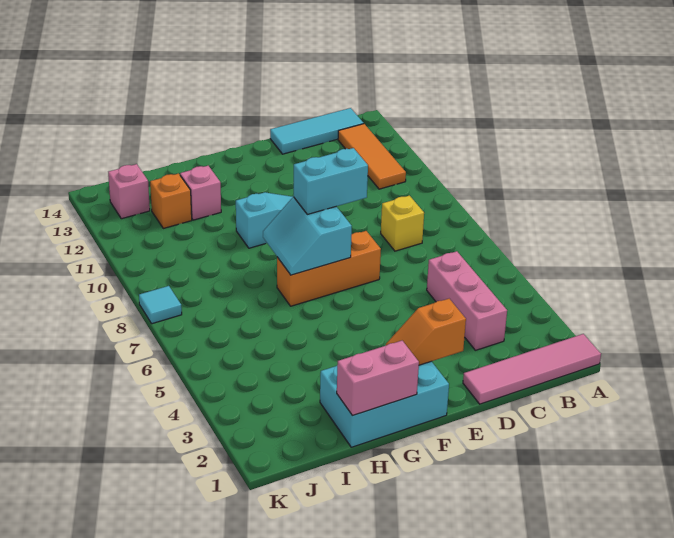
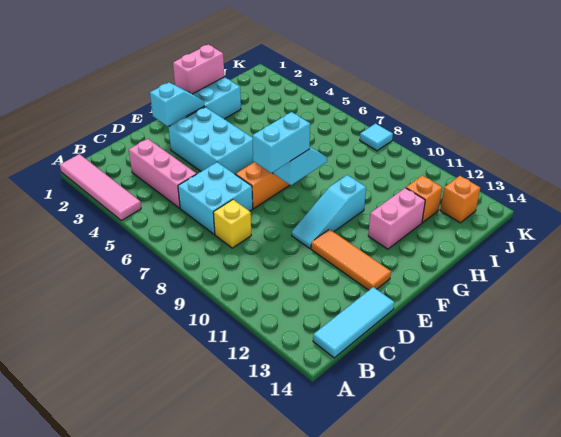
pink tile A1:D1 level 1 -> pink tile A1:A4 level 1
orange tile B11:B13 level 1 -> orange tile E11:E13 level 1
none -> cyan brick C6:D7 level 1
orange slope E2:F2 level 2 top E -> cyan slope E2:F2 level 2 top E
none -> cyan brick E3:F5 level 1
pink brick H12 level 1 -> pink brick G12:H12 level 1
pink brick J13 level 1 -> orange brick J13 level 1

